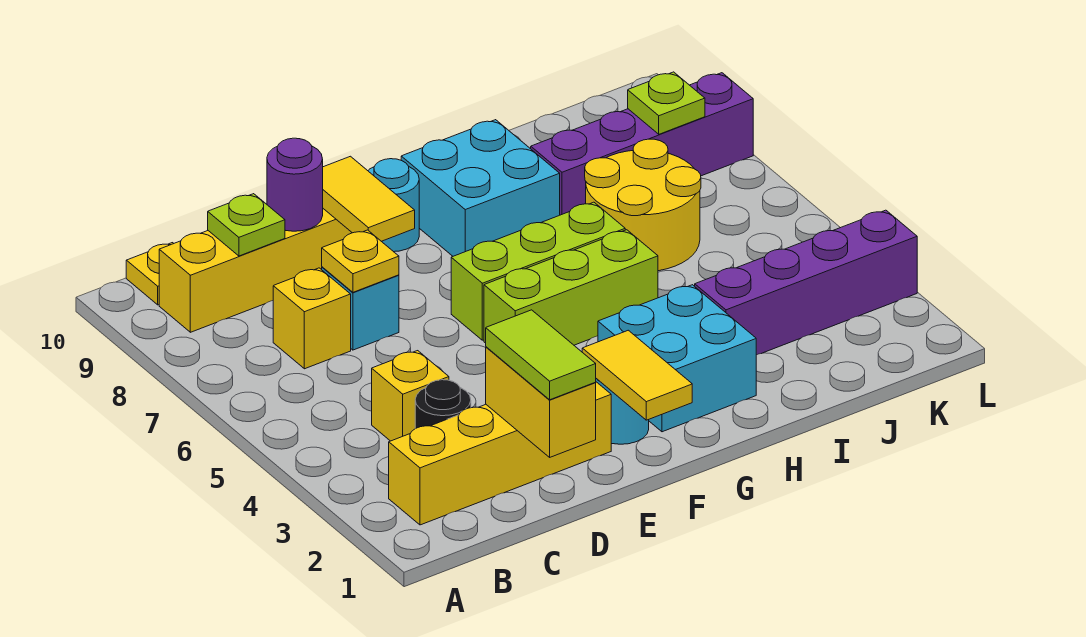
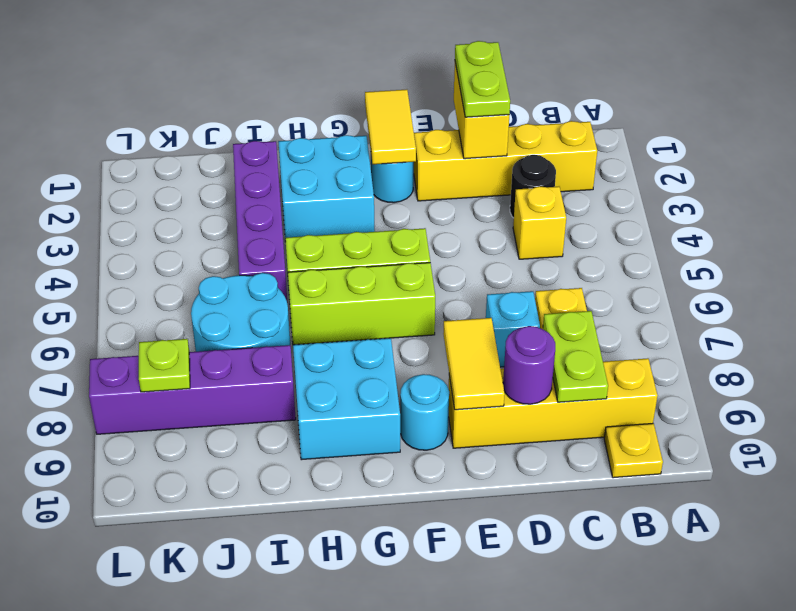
lime plate C9 level 2 -> lime plate C8:C9 level 2
lime tile D1:D2 level 3 -> lime plate D1:D2 level 3
yellow plate D7 level 2 -> none
purple brick I3:L3 level 1 -> purple brick I2:I5 level 1
yellow round brick I6:J7 level 1 -> cyan round brick I6:J7 level 1

